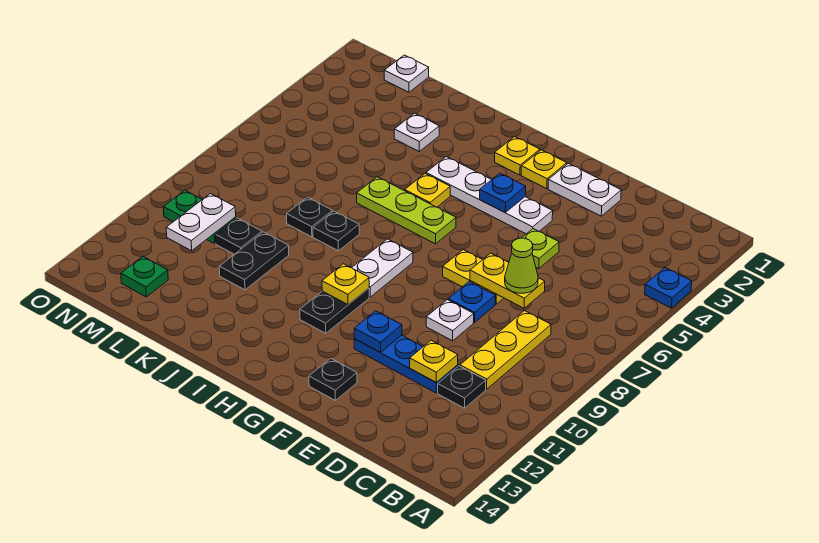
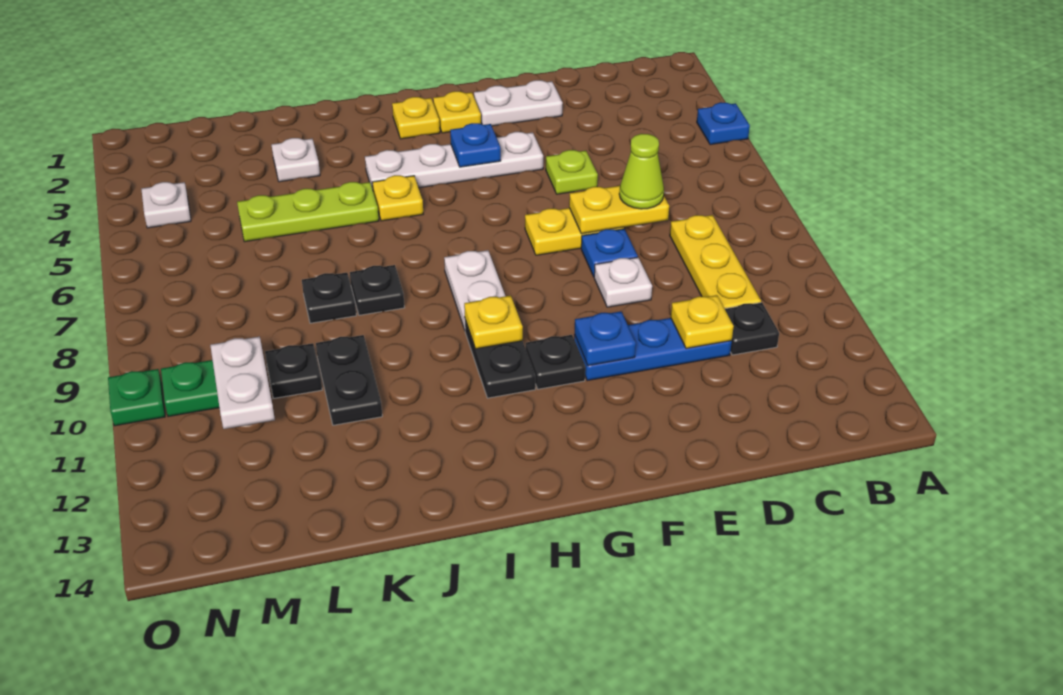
black plate F13 level 1 -> black plate G11 level 1
lime plate H6:J6 level 1 -> lime plate J5:L5 level 1
white plate M1 level 1 -> white plate N4 level 1
green plate M13 level 1 -> green plate O10 level 1

